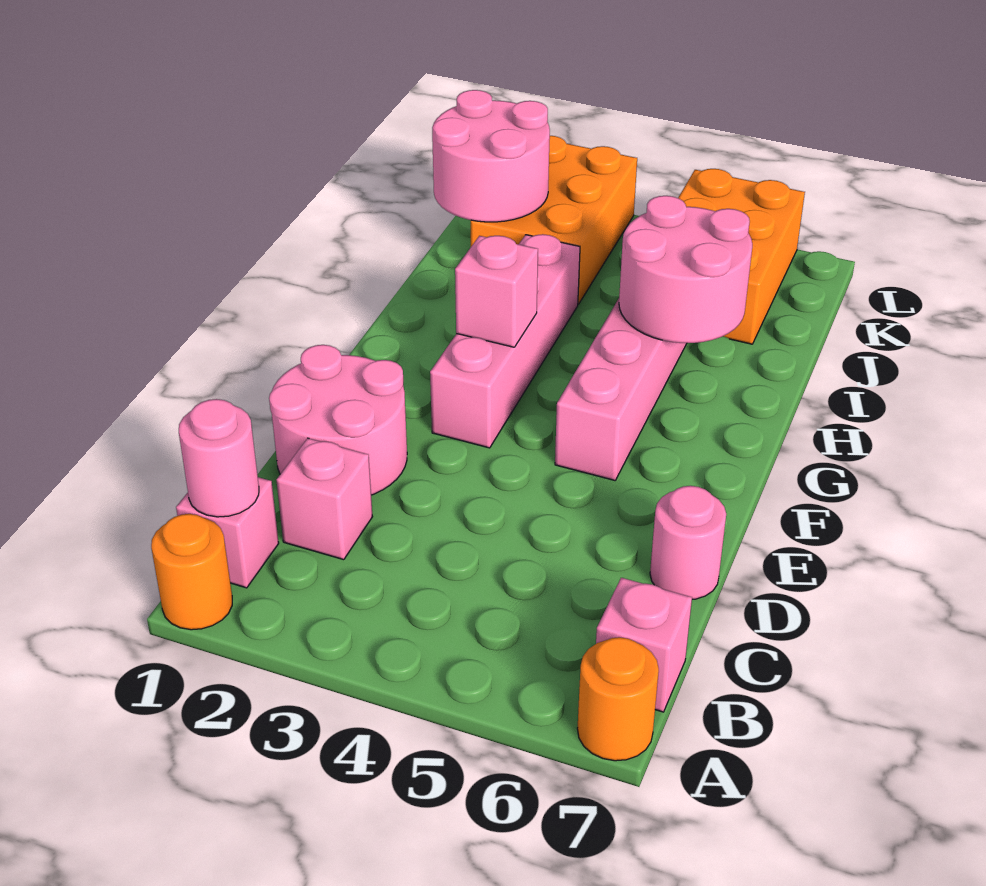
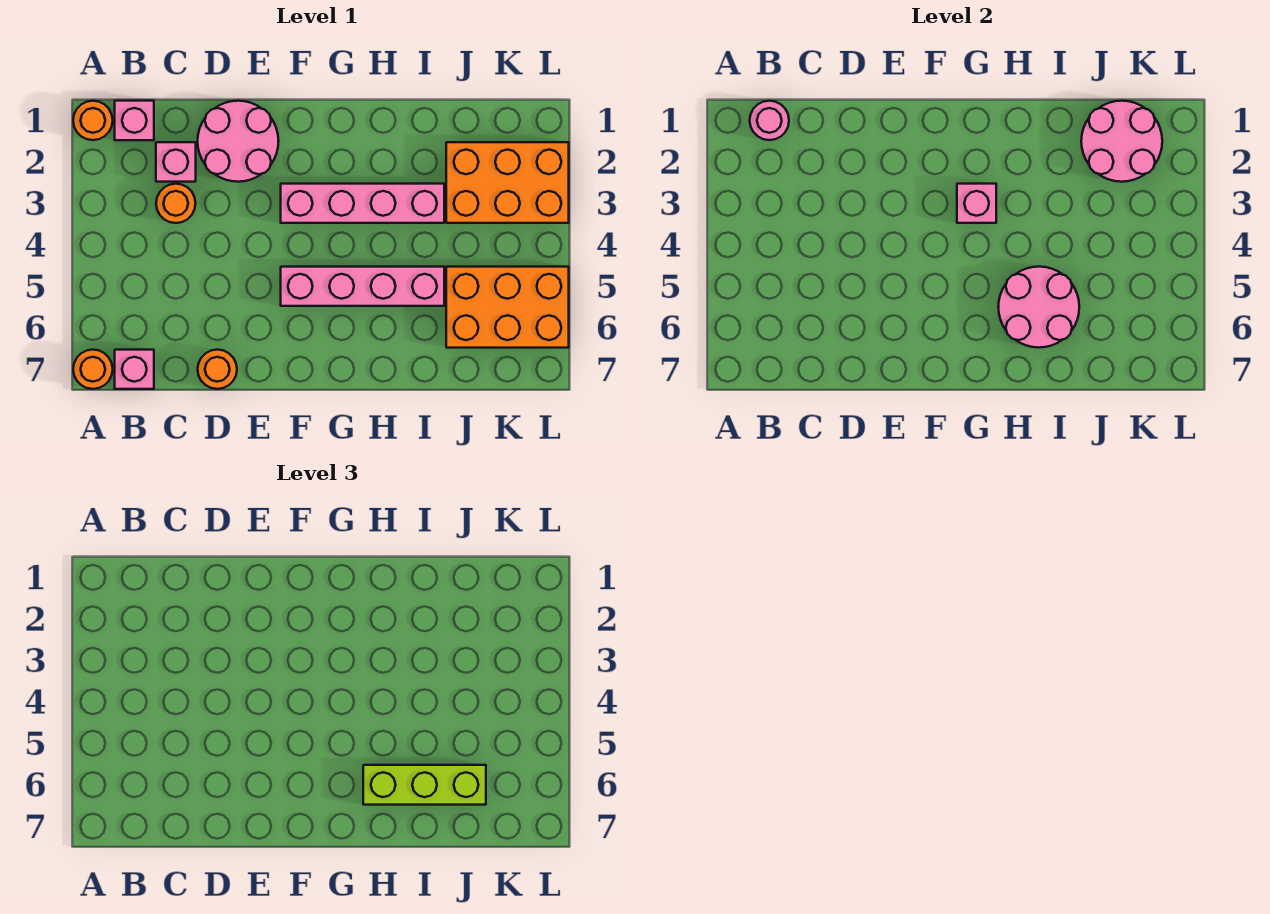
none -> orange round brick C3 level 1
pink round brick D7 level 1 -> orange round brick D7 level 1
none -> lime brick H6:J6 level 3

